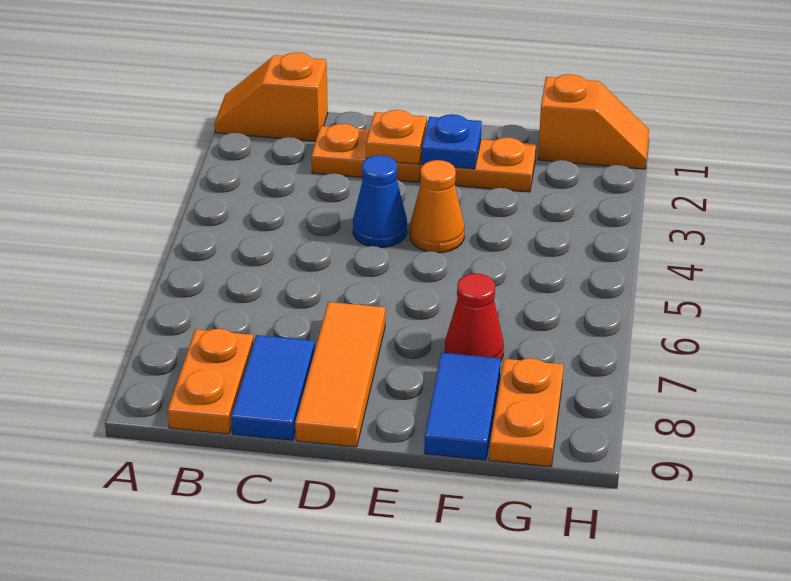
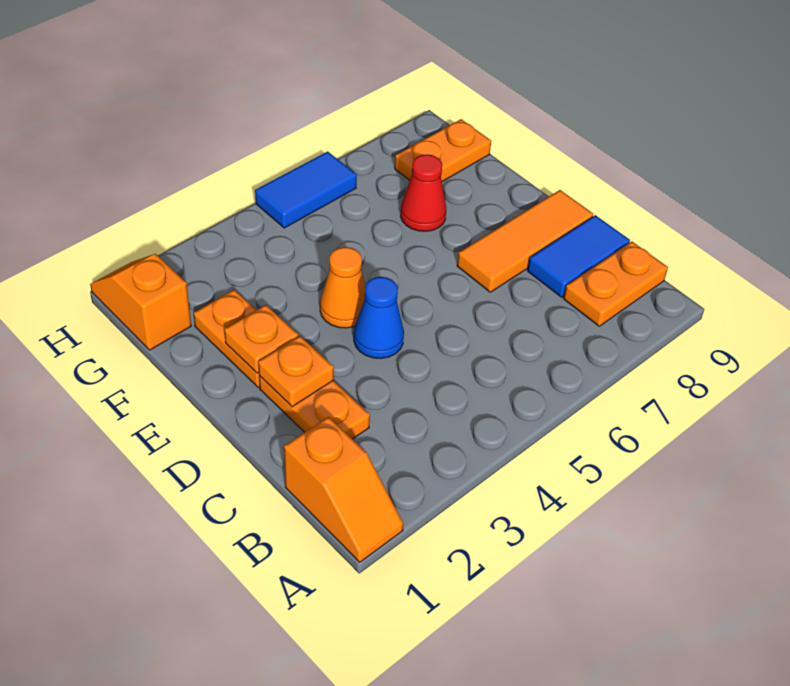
blue plate E2 level 2 -> orange plate E2 level 2
blue tile F8:F9 level 1 -> blue tile H5:H6 level 1

